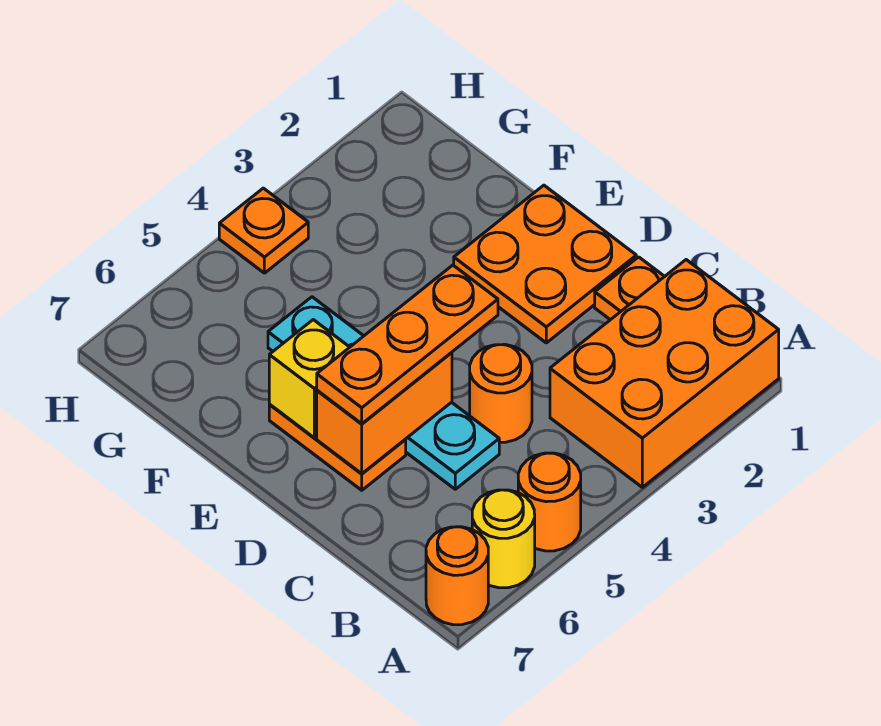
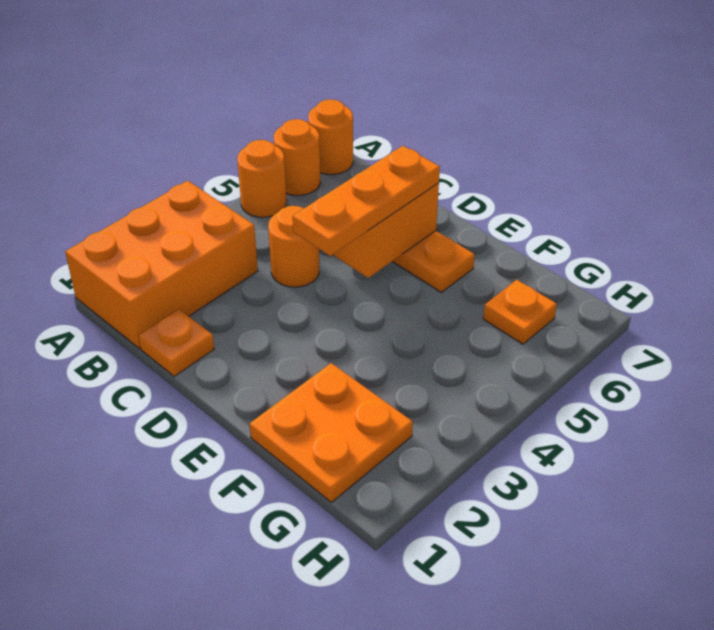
yellow round brick A6 level 1 -> orange round brick A6 level 1
cyan plate C5:F5 level 1 -> none
orange plate D1:E2 level 1 -> orange plate F1:G2 level 1
yellow brick E6 level 2 -> none
orange plate H4 level 1 -> orange plate G6 level 1

